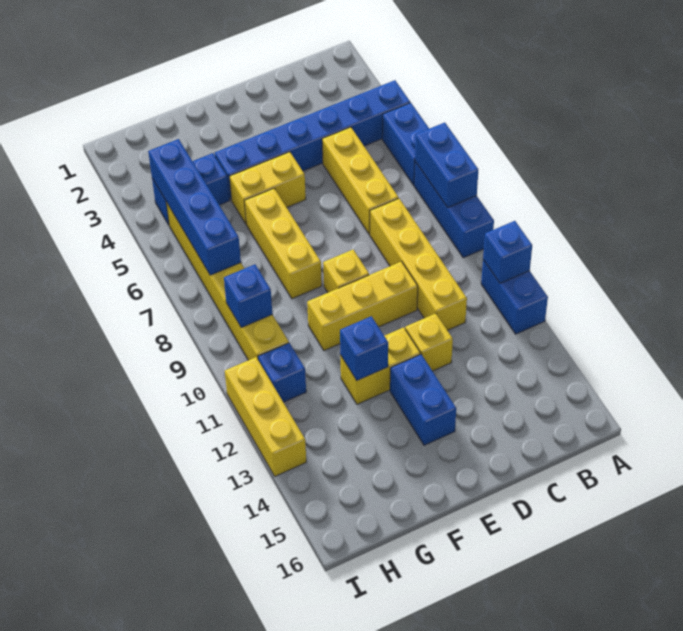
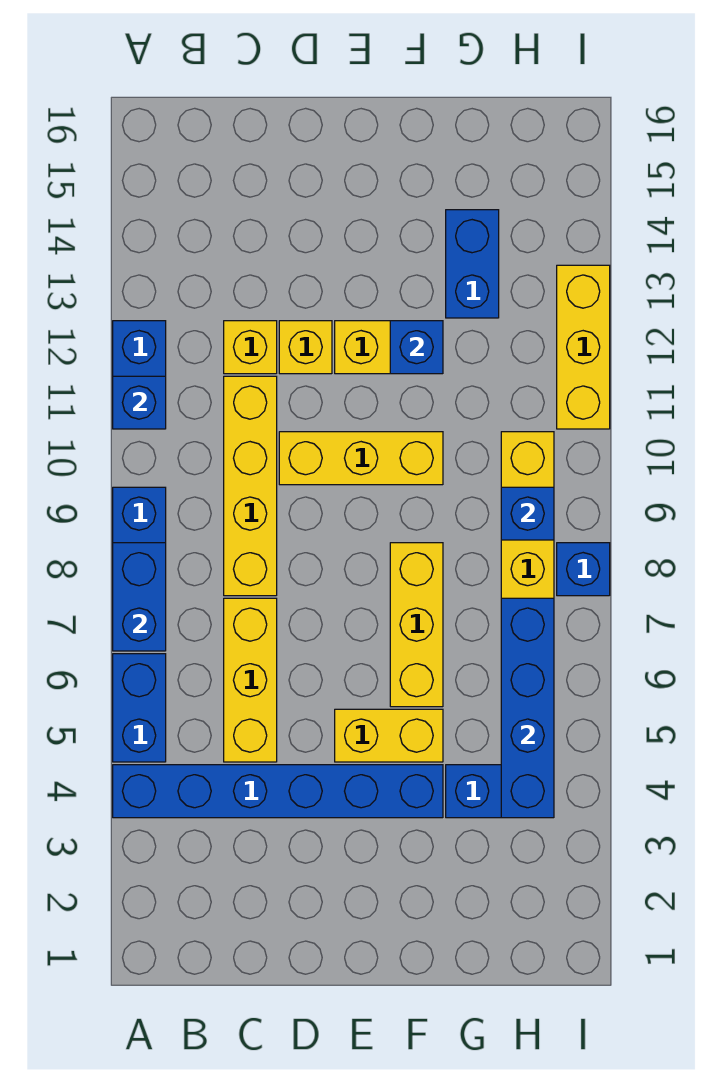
yellow brick E9 level 1 -> yellow brick C12 level 1
blue brick E13:E14 level 1 -> blue brick G13:G14 level 1
blue brick H11 level 1 -> blue brick I8 level 1

